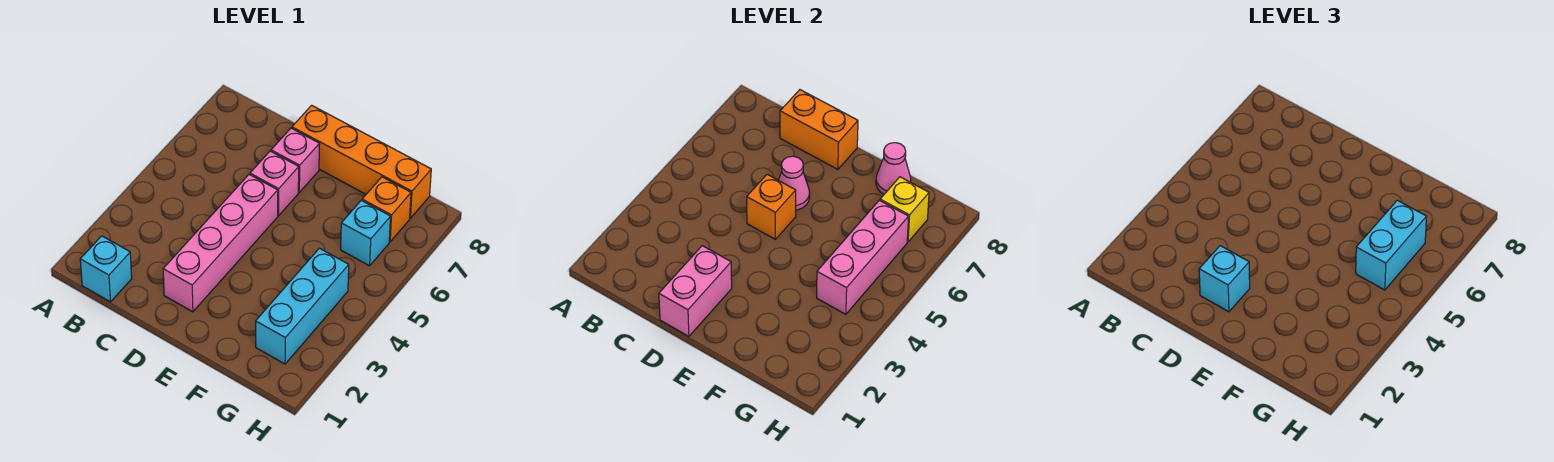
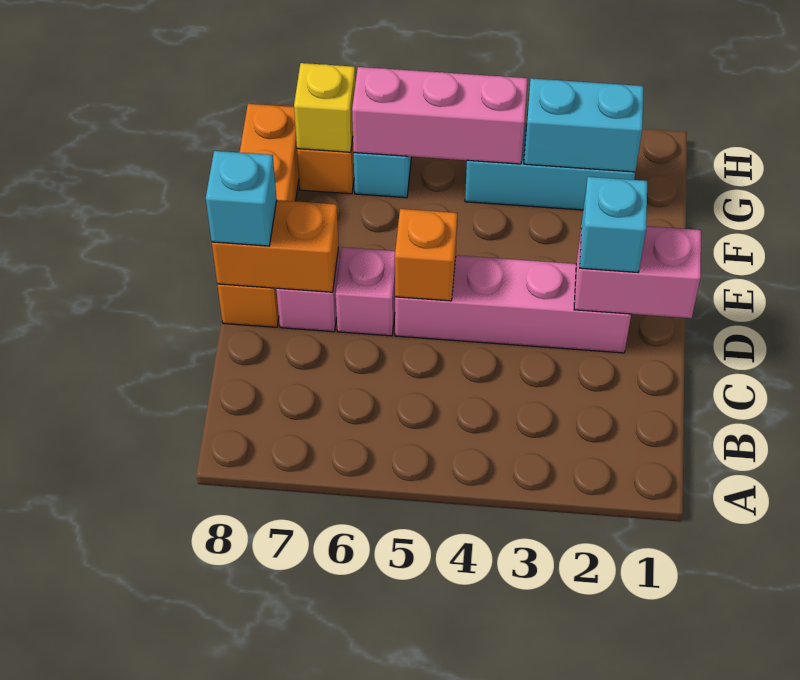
cyan brick B1 level 1 -> cyan brick D8 level 3
orange brick C8:D8 level 2 -> orange brick D7:D8 level 2
pink cone D6 level 2 -> none
pink cone F8 level 2 -> none
cyan brick G5:G6 level 3 -> cyan brick G2:G3 level 2

